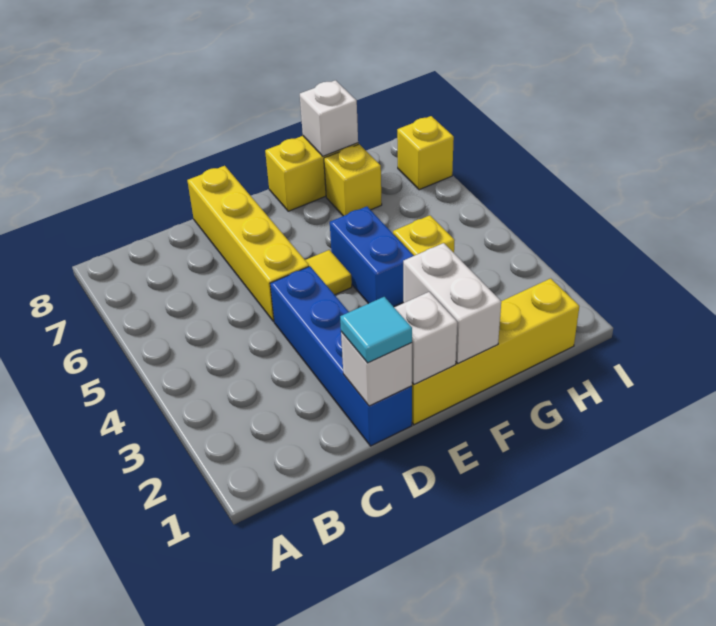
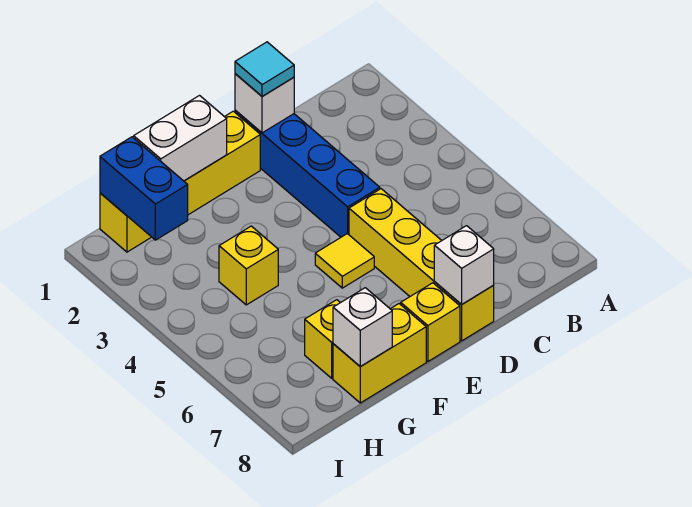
white brick E1 level 2 -> white brick D8 level 2
white brick F1:F2 level 2 -> white brick F1:G1 level 2
blue brick F4:F5 level 1 -> blue brick H1:H2 level 2
yellow brick I7 level 1 -> yellow brick E8 level 1

